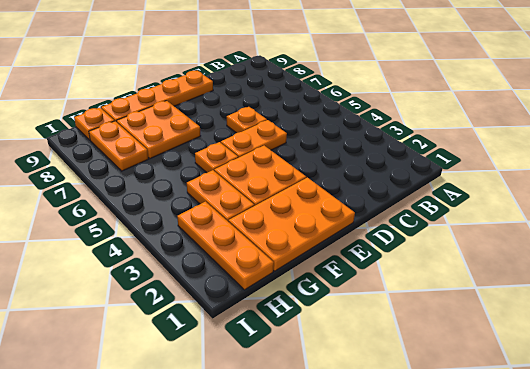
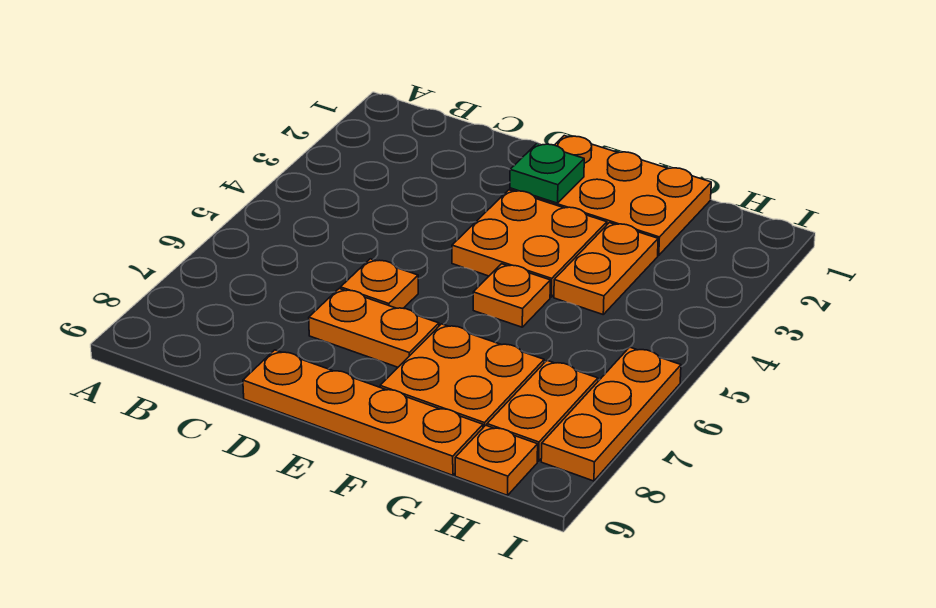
orange plate D5:E5 level 1 -> orange plate D7:E7 level 1
none -> green plate E2 level 2
orange plate H1:H3 level 1 -> orange plate I6:I8 level 1

